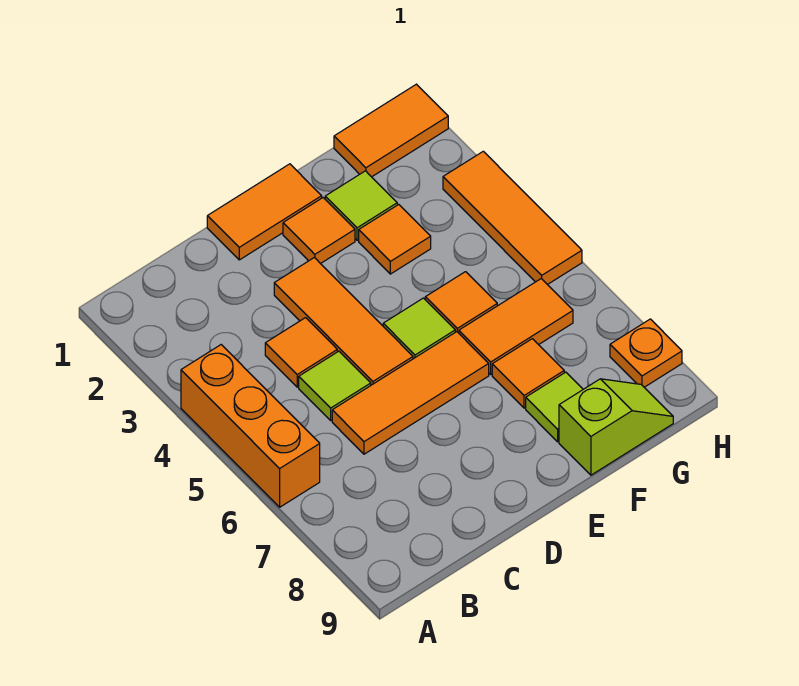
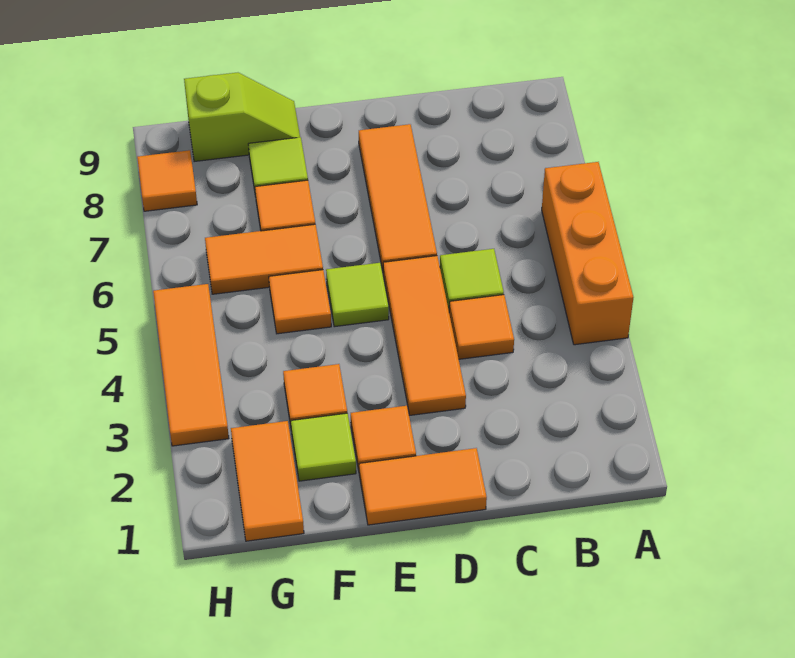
orange tile C6:E6 level 1 -> orange tile D6:D8 level 1
lime slope F9:G9 level 1 top F -> lime slope F9:G9 level 1 top G
orange tile G1:H1 level 1 -> orange tile G1:G2 level 1
orange plate H8 level 1 -> orange tile H8 level 1

